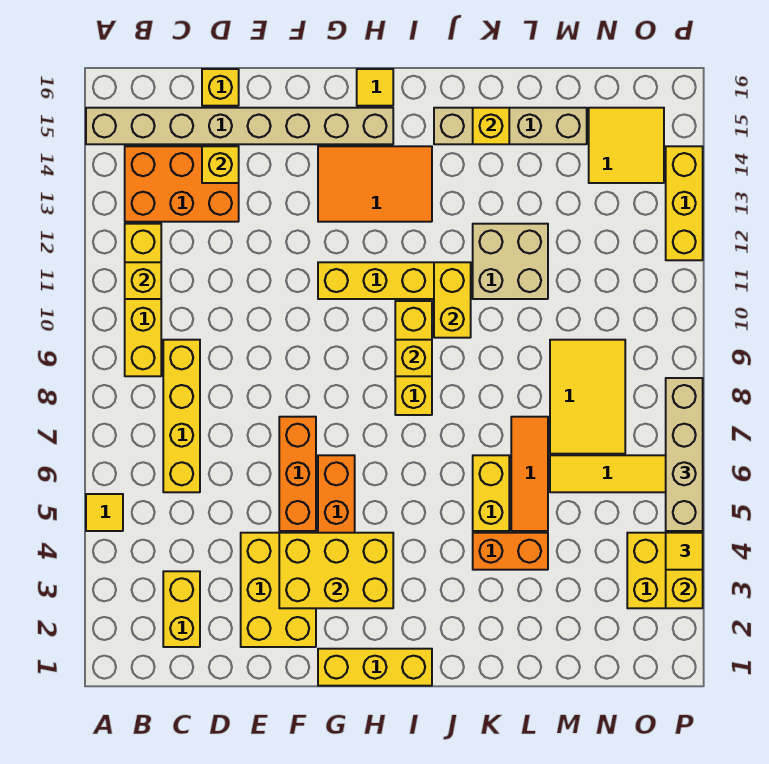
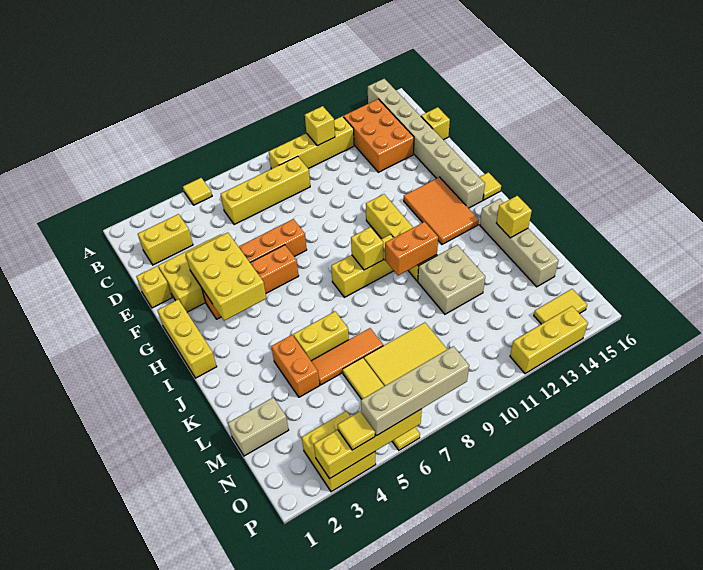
yellow brick D14 level 2 -> yellow brick E1 level 1
yellow brick J10:J11 level 2 -> orange brick J10:J11 level 2
none -> tan brick M1:M2 level 1
yellow tile N14:O15 level 1 -> yellow tile O14:O15 level 1

